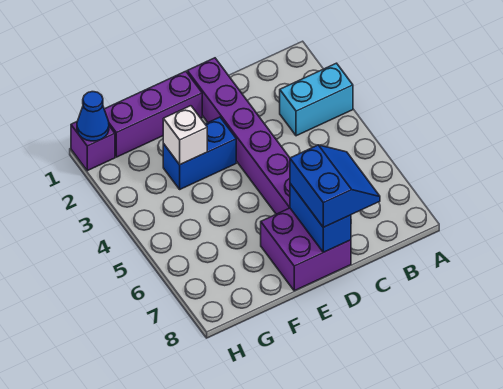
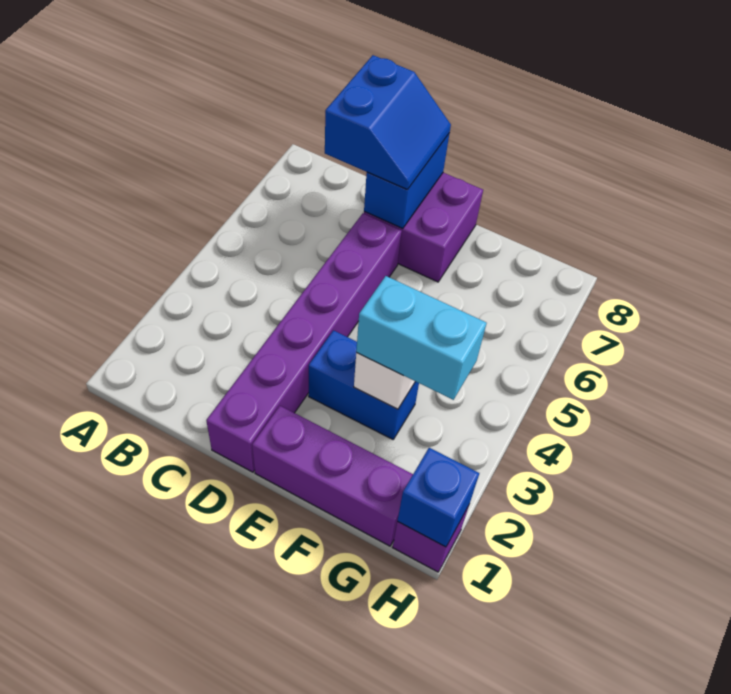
cyan brick A3:B3 level 1 -> cyan brick F3:G3 level 3
blue slope C7:D8 level 3 top D -> blue slope C7:D8 level 3 top C
blue cone H1 level 2 -> blue brick H1 level 2

